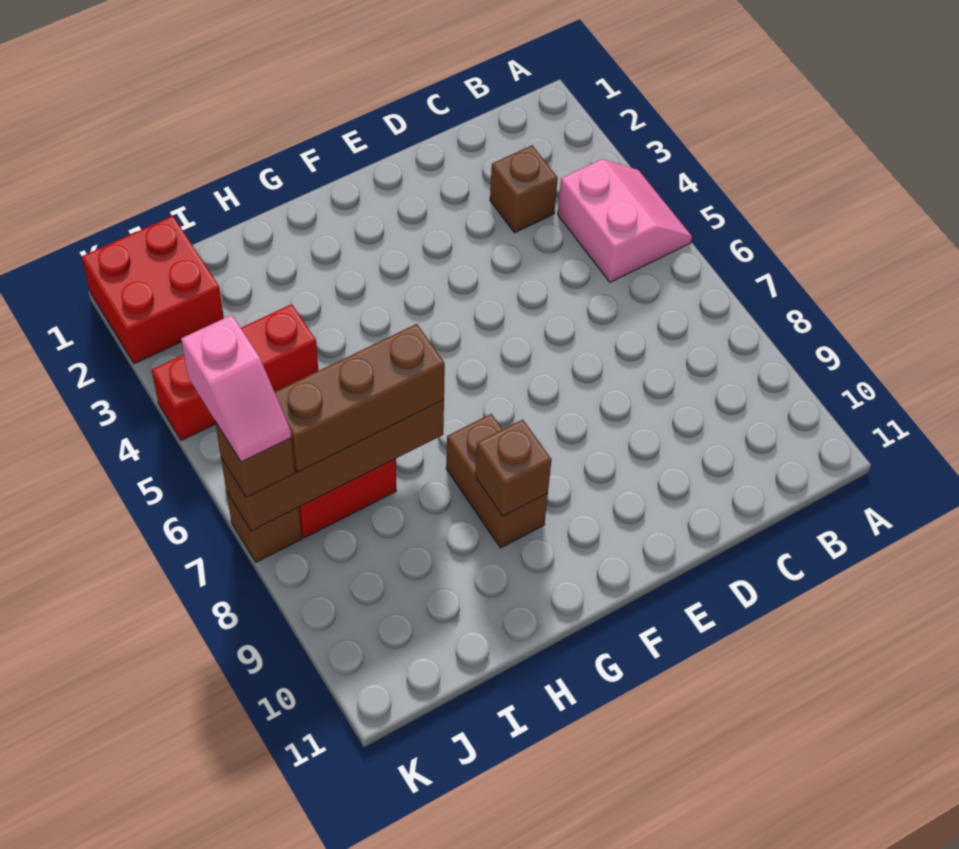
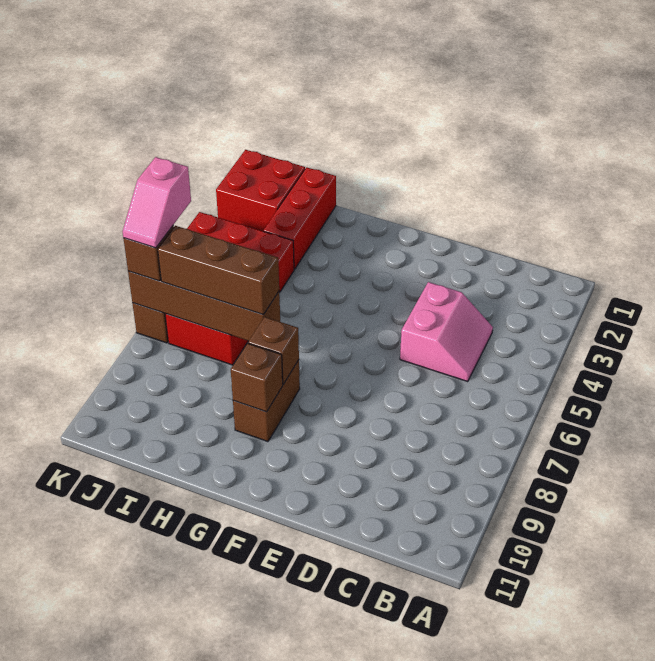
pink slope A4:B5 level 1 top B -> pink slope C4:D5 level 1 top D
brown brick C3 level 1 -> brown brick G8 level 2
none -> red brick I1:I3 level 1

